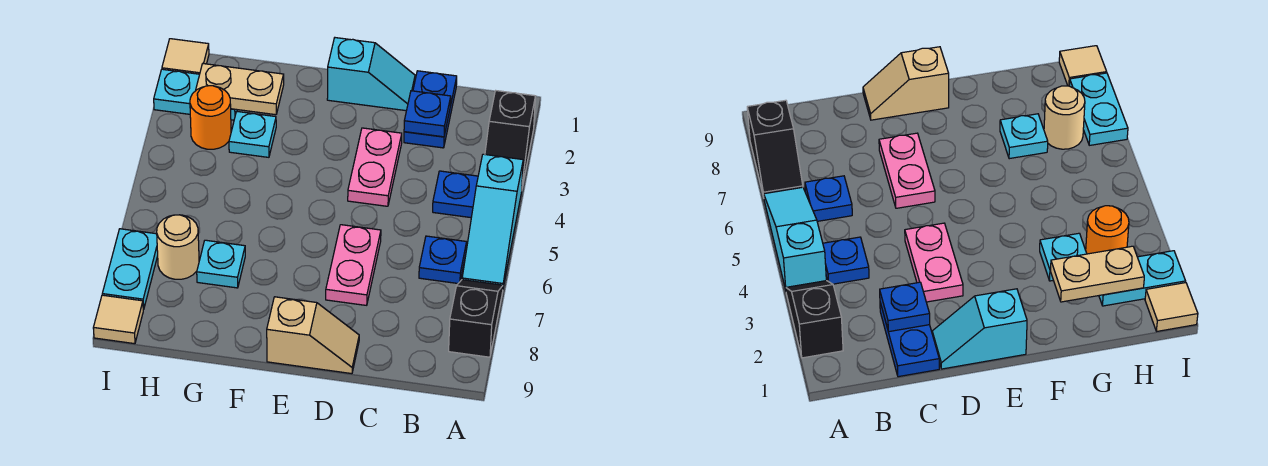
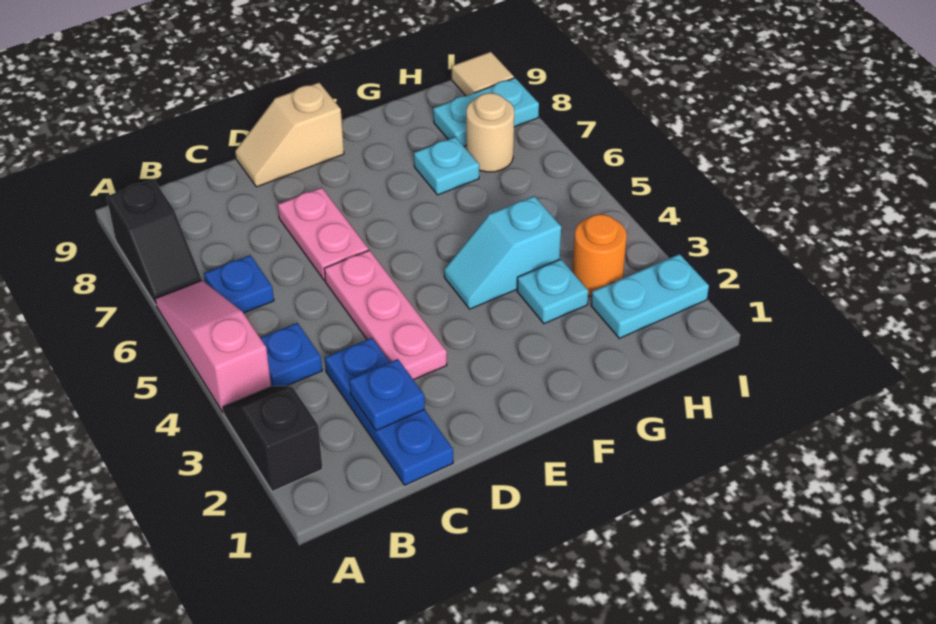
cyan slope A4:A6 level 1 top 4 -> pink slope A4:A6 level 1 top 4
blue plate C1:C2 level 1 -> blue plate C1:C3 level 1
cyan slope D1:E1 level 1 top E -> cyan slope F4:G4 level 1 top G
pink plate D3:D4 level 1 -> pink plate D3:D5 level 1
tan plate G2:H2 level 2 -> none
tan tile I1 level 1 -> none
cyan plate I7:I8 level 1 -> cyan plate H8:I8 level 1

